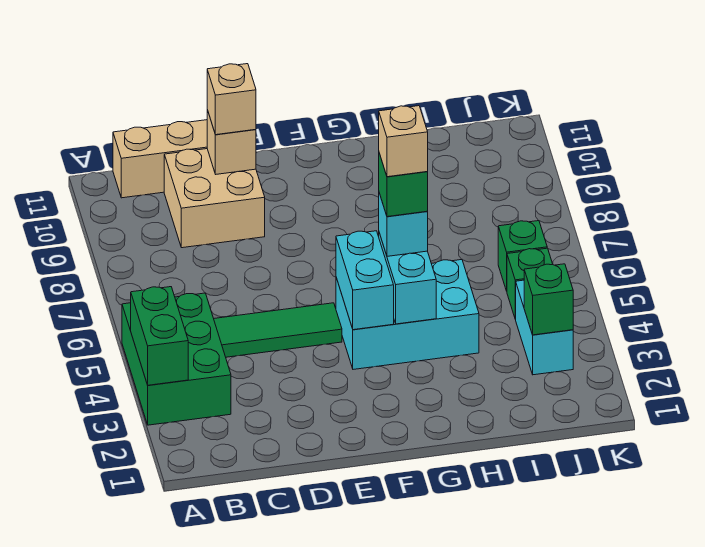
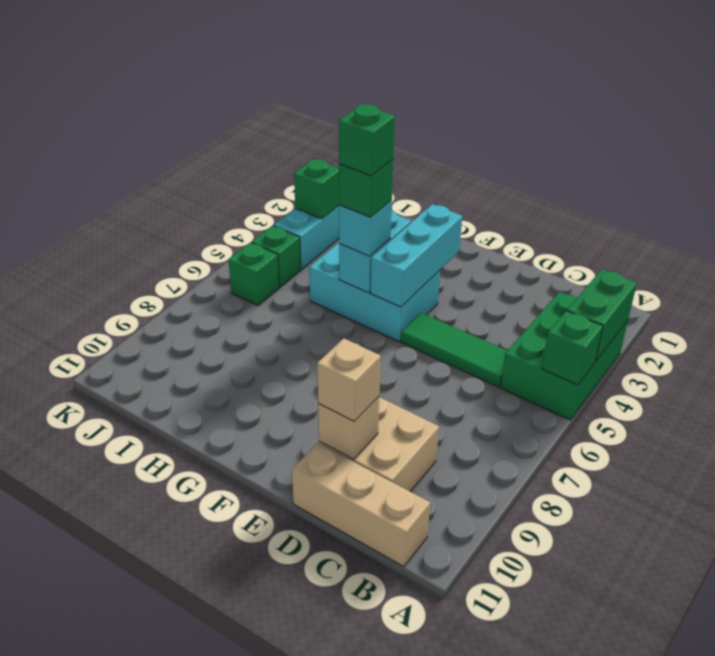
none -> green brick A5 level 2
cyan brick F4:F5 level 2 -> cyan brick F3:F5 level 2
tan brick G5 level 5 -> green brick G5 level 5

